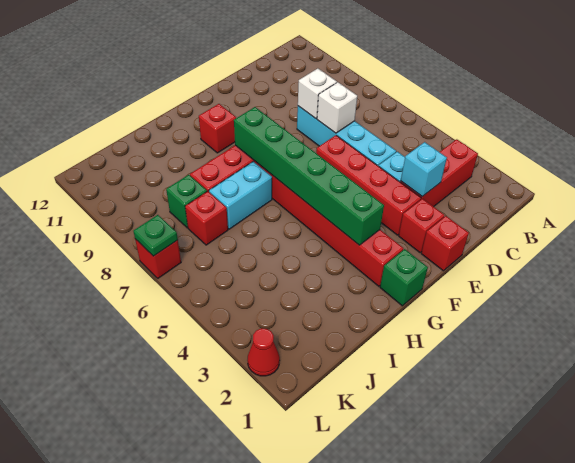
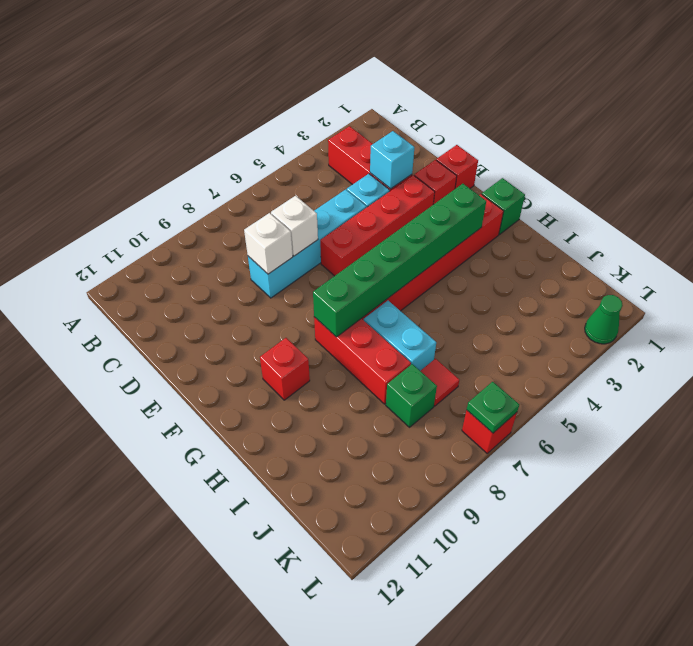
red brick J7 level 1 -> red tile J7 level 1
red cone L2 level 1 -> green cone L2 level 1

